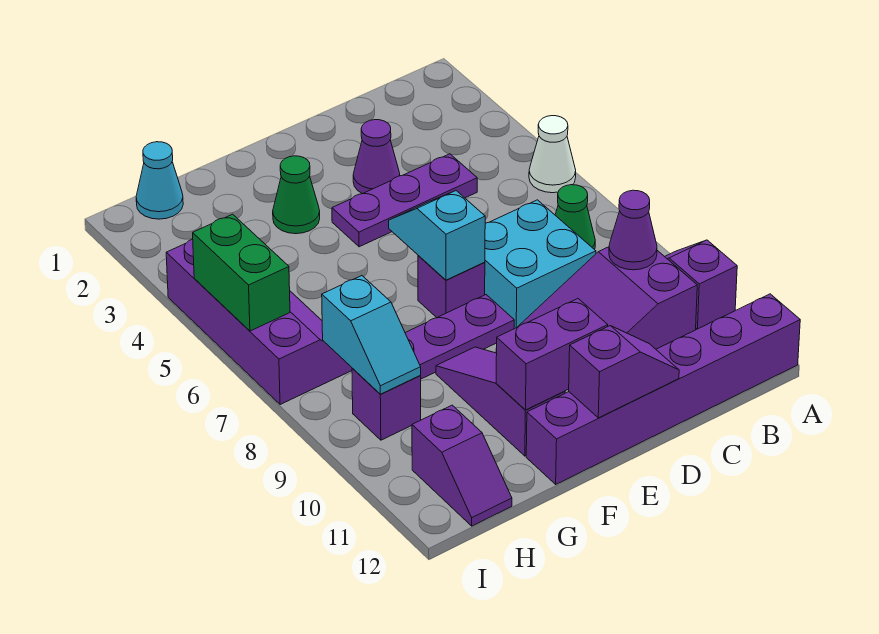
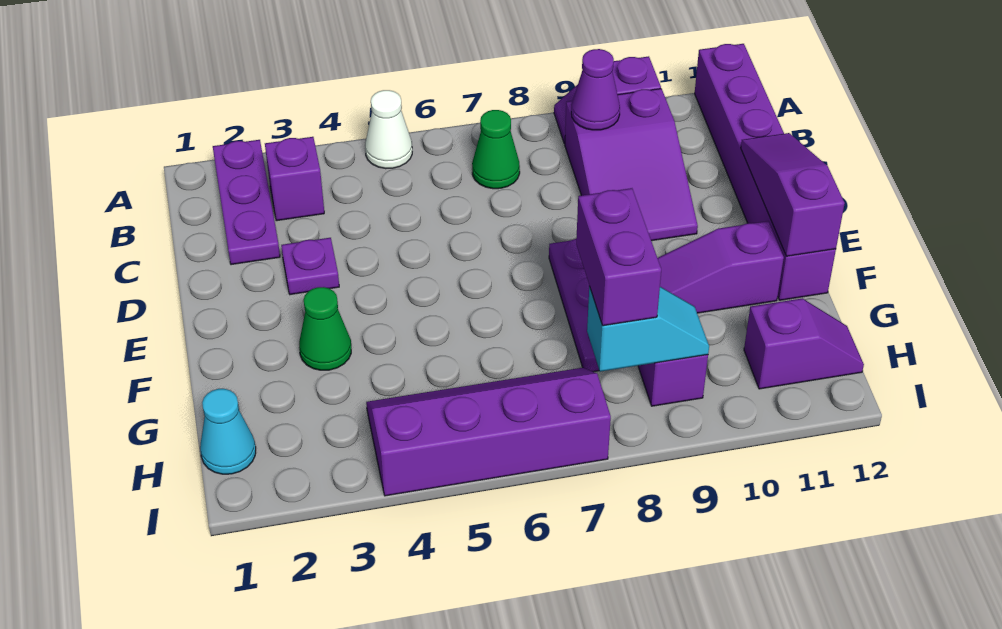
purple plate C4:E4 level 1 -> purple plate A2:C2 level 1
cyan brick C7:D8 level 1 -> none
purple cone D3 level 1 -> purple plate D3 level 1
purple slope D12:E12 level 2 top E -> purple slope D12:F12 level 2 top F
cyan slope E6:E7 level 2 top 7 -> none
purple brick E7 level 1 -> purple brick B3 level 1
purple brick E11:F11 level 2 -> purple brick G8:H8 level 3
green brick I5:I6 level 2 -> none

